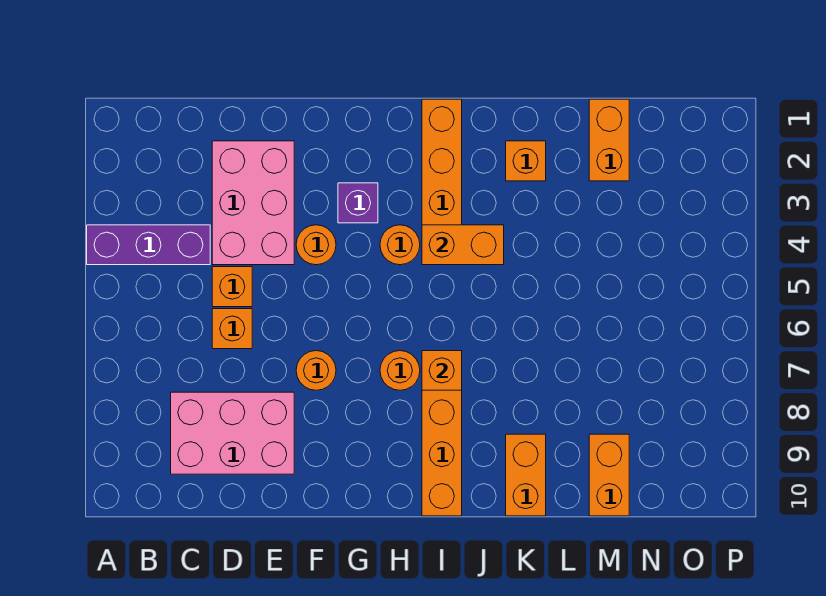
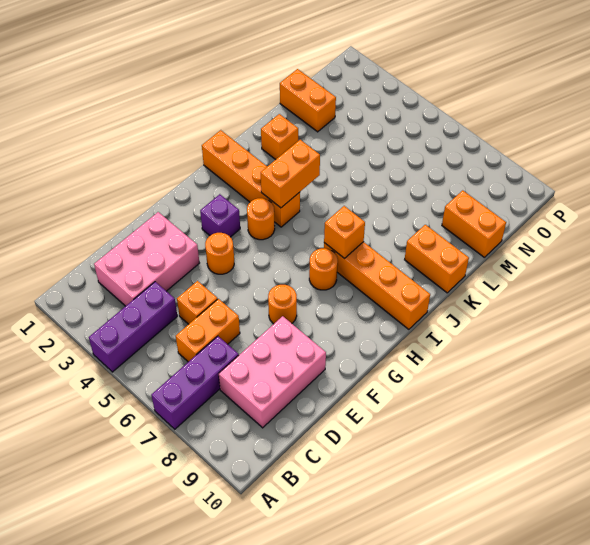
none -> purple brick A7:C7 level 1
pink brick D2:E4 level 1 -> pink brick C2:E3 level 1
orange brick D6 level 1 -> orange brick C6:D6 level 1

